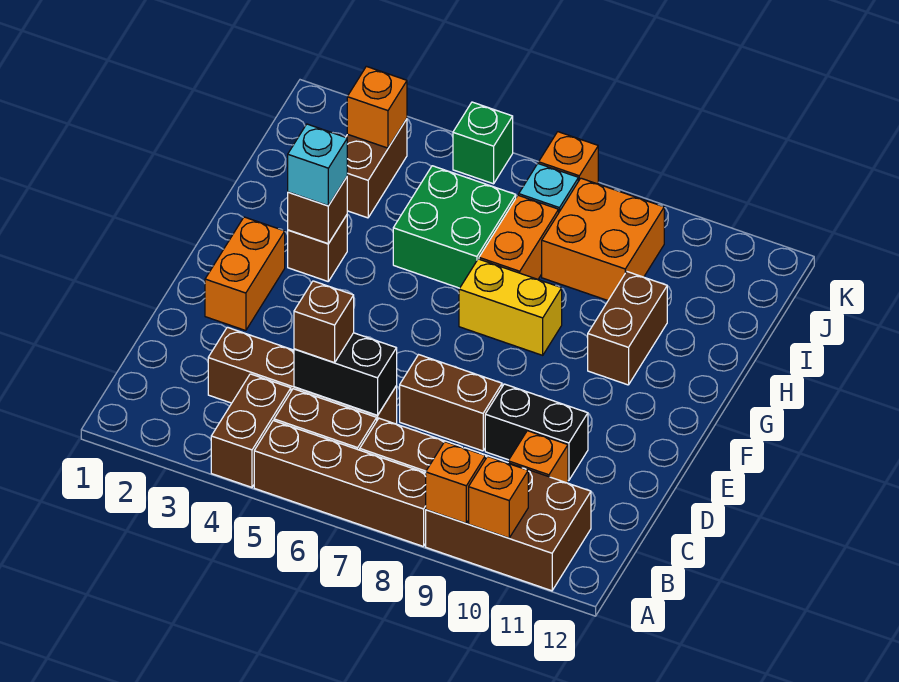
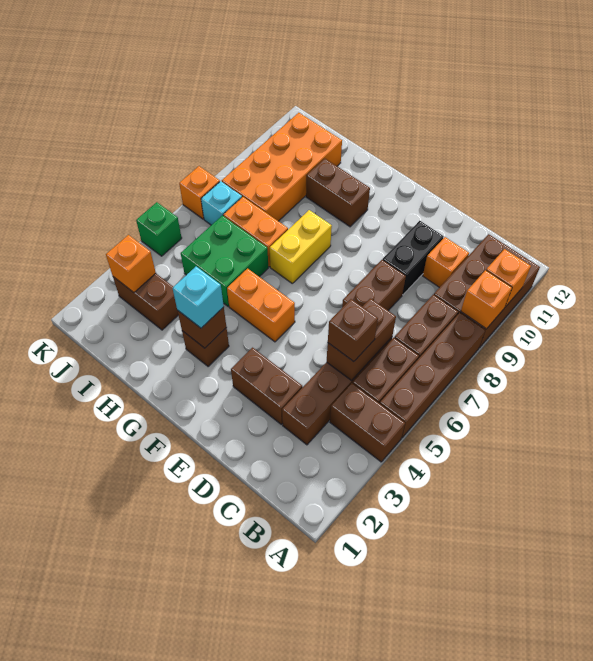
black brick C5:C6 level 2 -> brown brick C5:C6 level 2
none -> brown brick D3:E3 level 1
orange brick E2:F2 level 1 -> orange brick F5:G5 level 1
orange brick I8:J9 level 1 -> orange brick I8:J11 level 1

